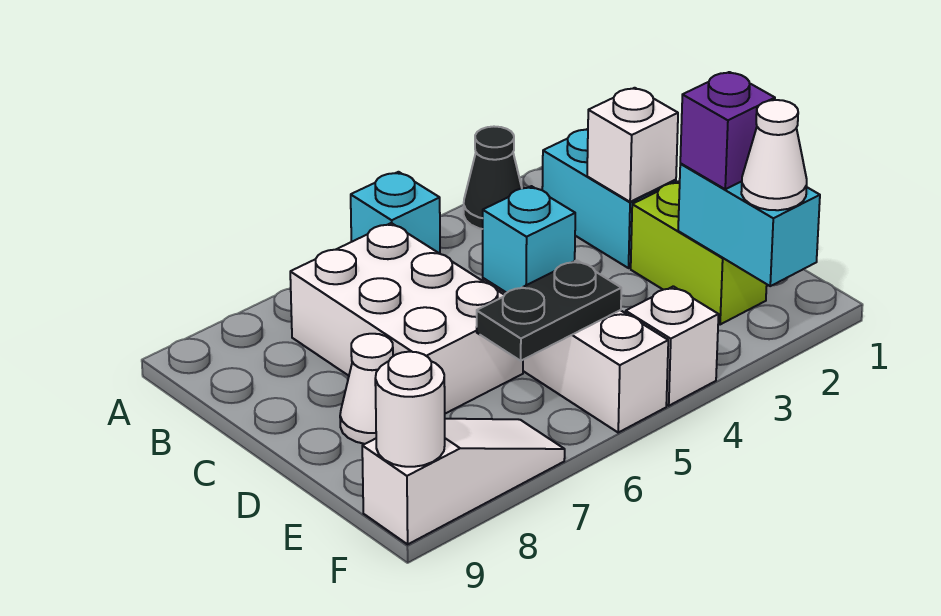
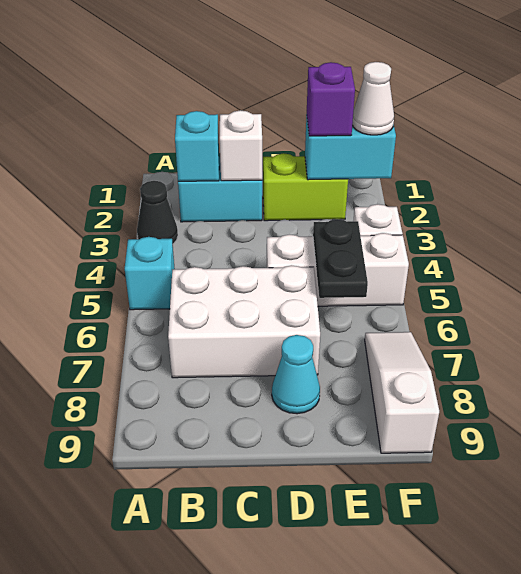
cyan brick D5 level 2 -> cyan brick B2 level 2
white cone D8 level 1 -> cyan cone D8 level 1
white round brick F9 level 2 -> none

